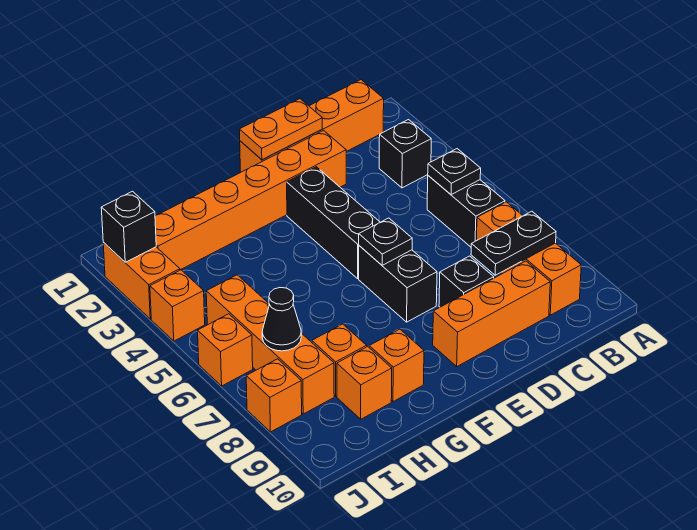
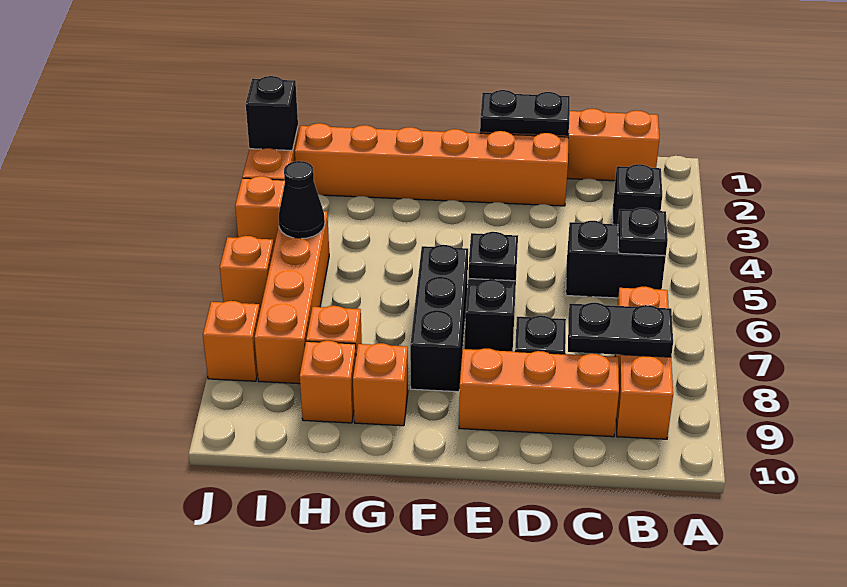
black brick B5:B6 level 1 -> black brick B5:C5 level 1
orange plate D1:E1 level 2 -> black plate D1:E1 level 2
black brick E3:E5 level 1 -> black brick F6:F8 level 1
black cone I7 level 2 -> black cone I5 level 2

